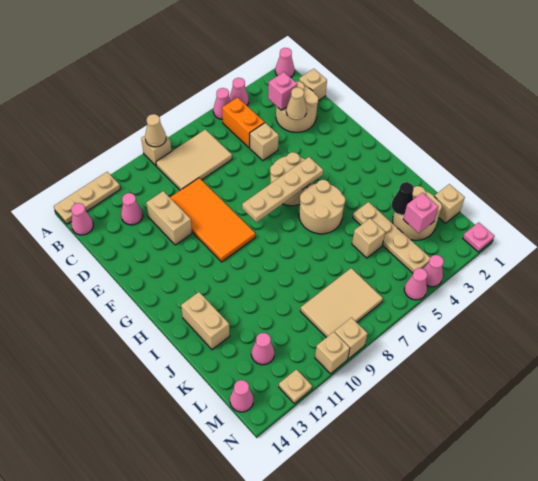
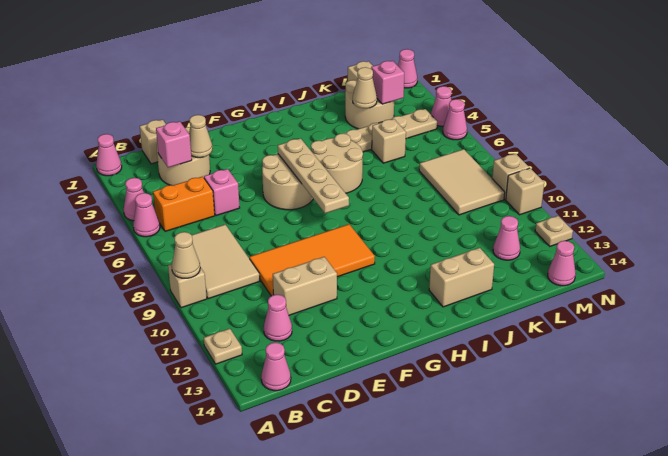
tan plate A12:A14 level 1 -> tan plate A12 level 1
tan brick D5 level 1 -> pink brick D5 level 1
black cone K3 level 2 -> tan cone K3 level 2
pink plate N1 level 1 -> pink cone N1 level 1

